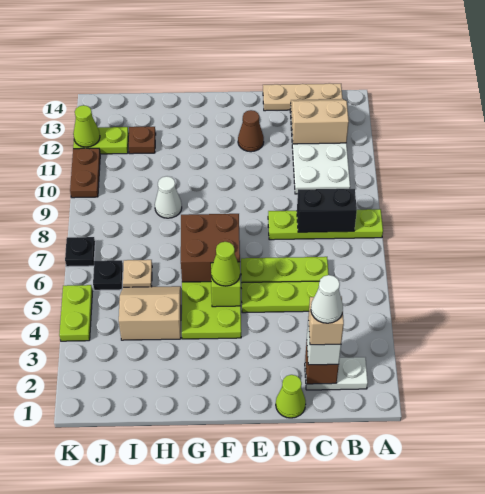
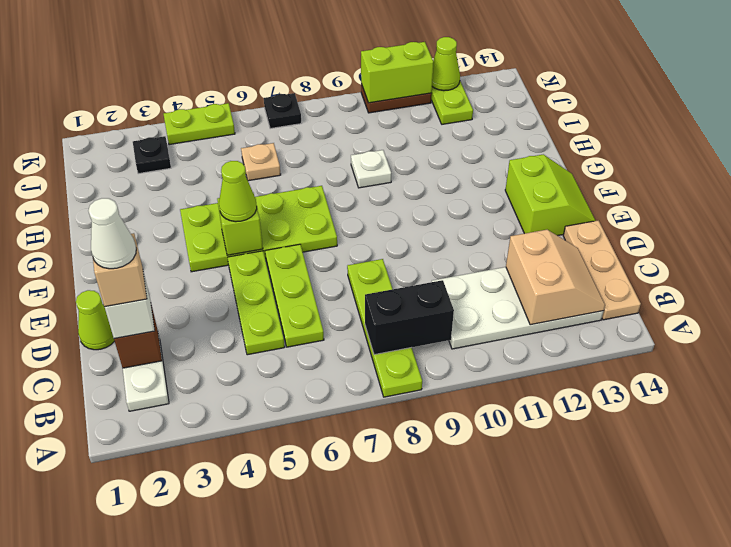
black brick B8:C8 level 2 -> black brick B8:B9 level 2
brown cone E12 level 1 -> none
none -> lime slope E13:F14 level 1 top 13
brown brick F6:G7 level 2 -> none
tan slope H4:I5 level 1 top 4 -> none
white cone H9 level 1 -> white plate H9 level 1
brown plate I12 level 1 -> none
black plate J6 level 1 -> black plate J3 level 1
none -> lime brick K10:K11 level 2

